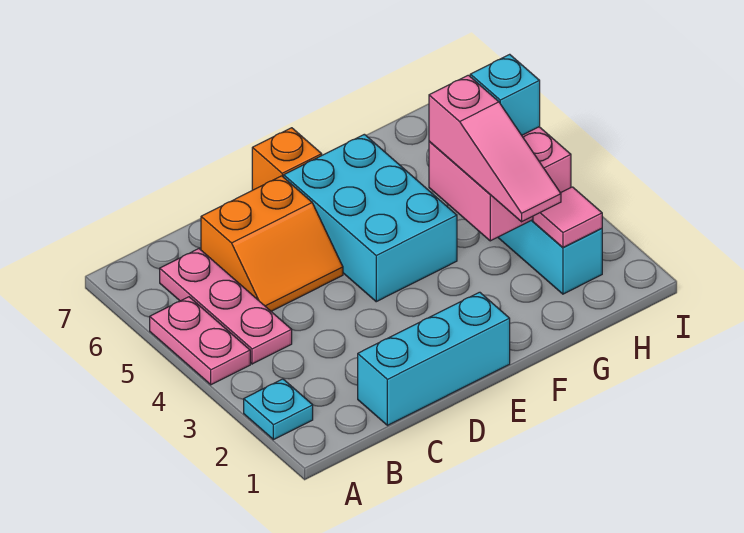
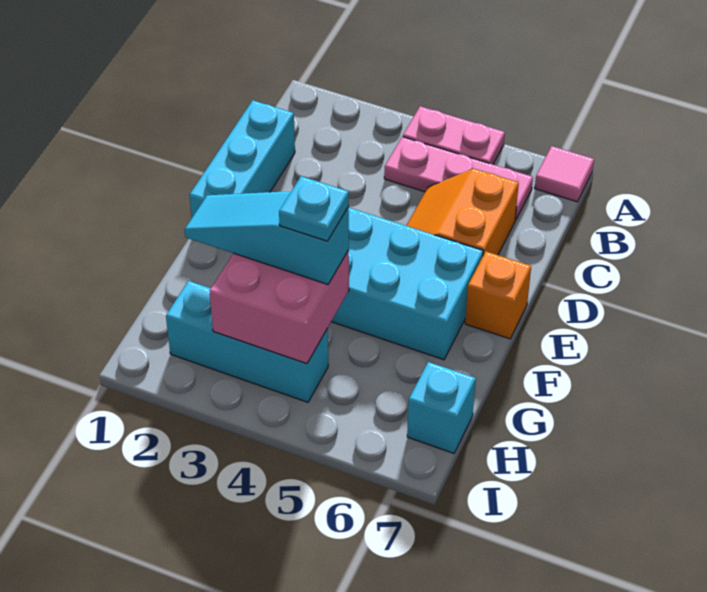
cyan plate A2 level 1 -> cyan plate G4 level 4
pink slope G2:G4 level 3 top 4 -> cyan slope G2:G4 level 3 top 4
pink tile H2 level 2 -> pink tile A7 level 1
cyan brick H4 level 3 -> cyan brick H7 level 1

